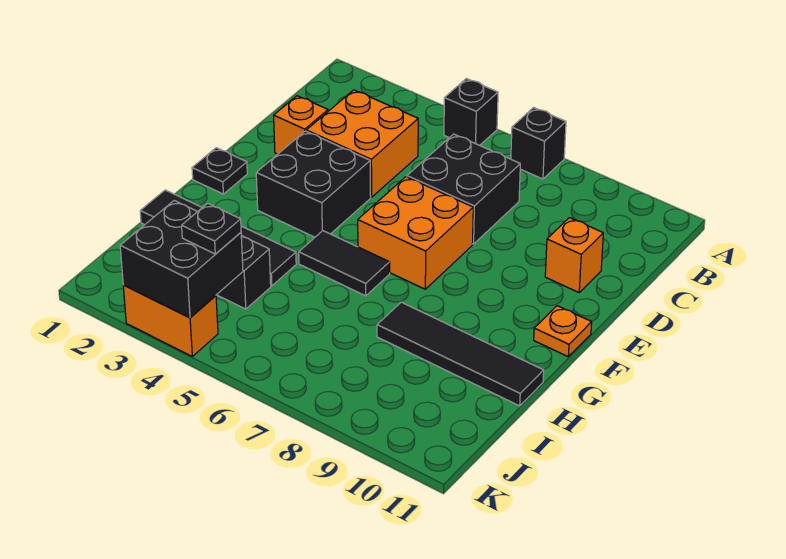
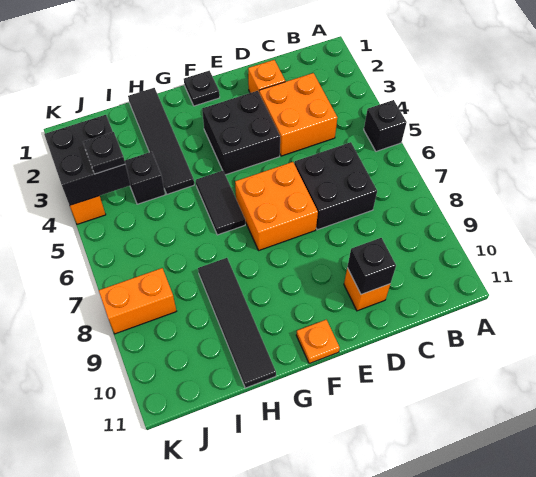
black brick A7 level 1 -> black brick D10 level 2
none -> orange brick J8:K8 level 1

